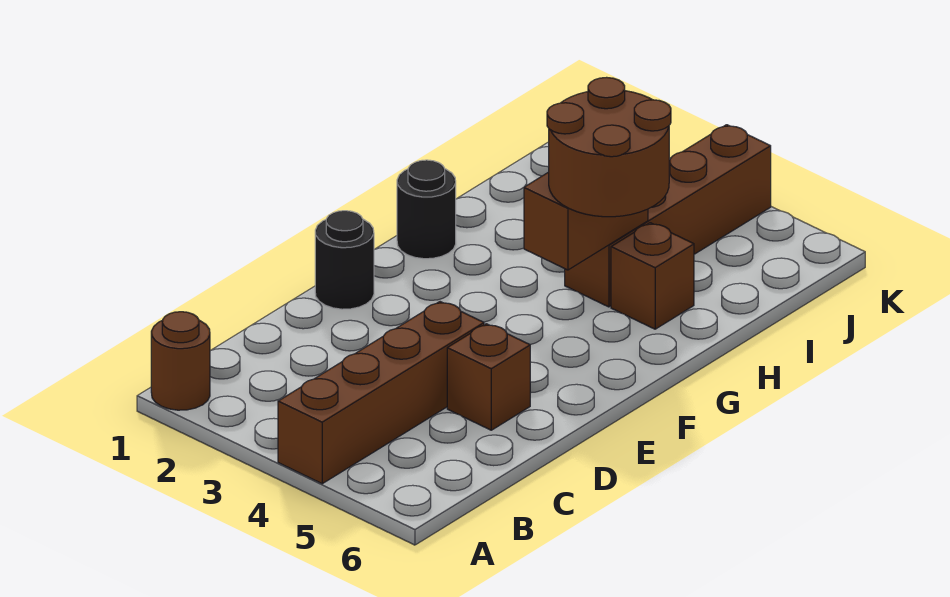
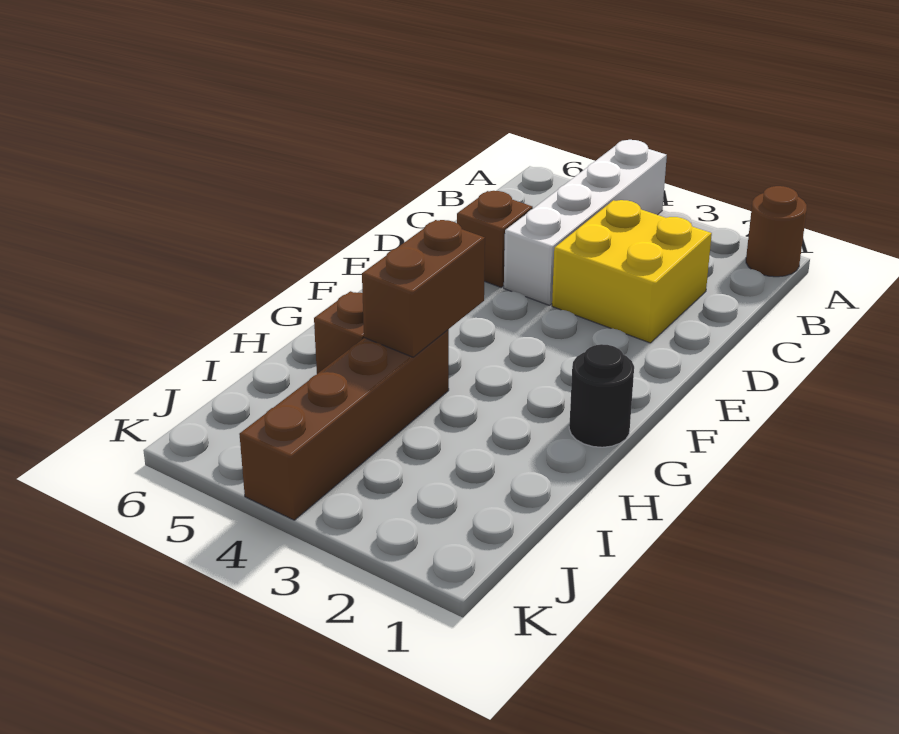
brown brick A4:D4 level 1 -> white brick A4:D4 level 1
none -> yellow brick C2:D3 level 1
black round brick E1 level 1 -> none
brown round brick G4:H5 level 3 -> none

